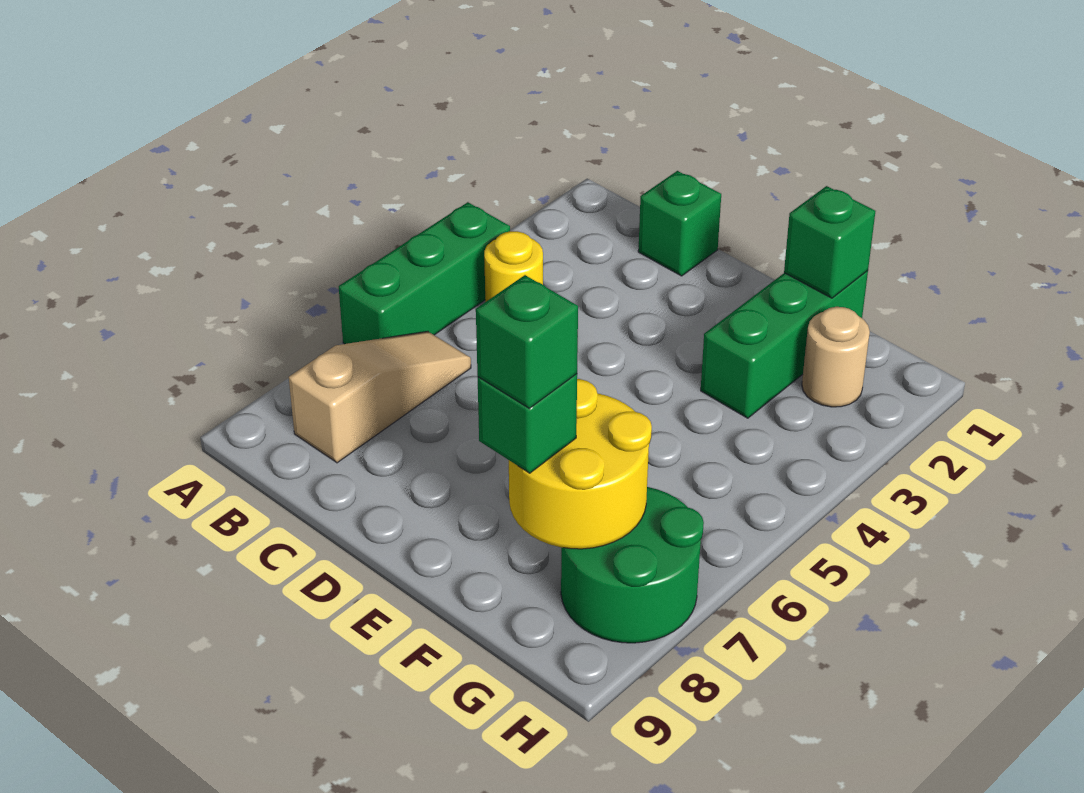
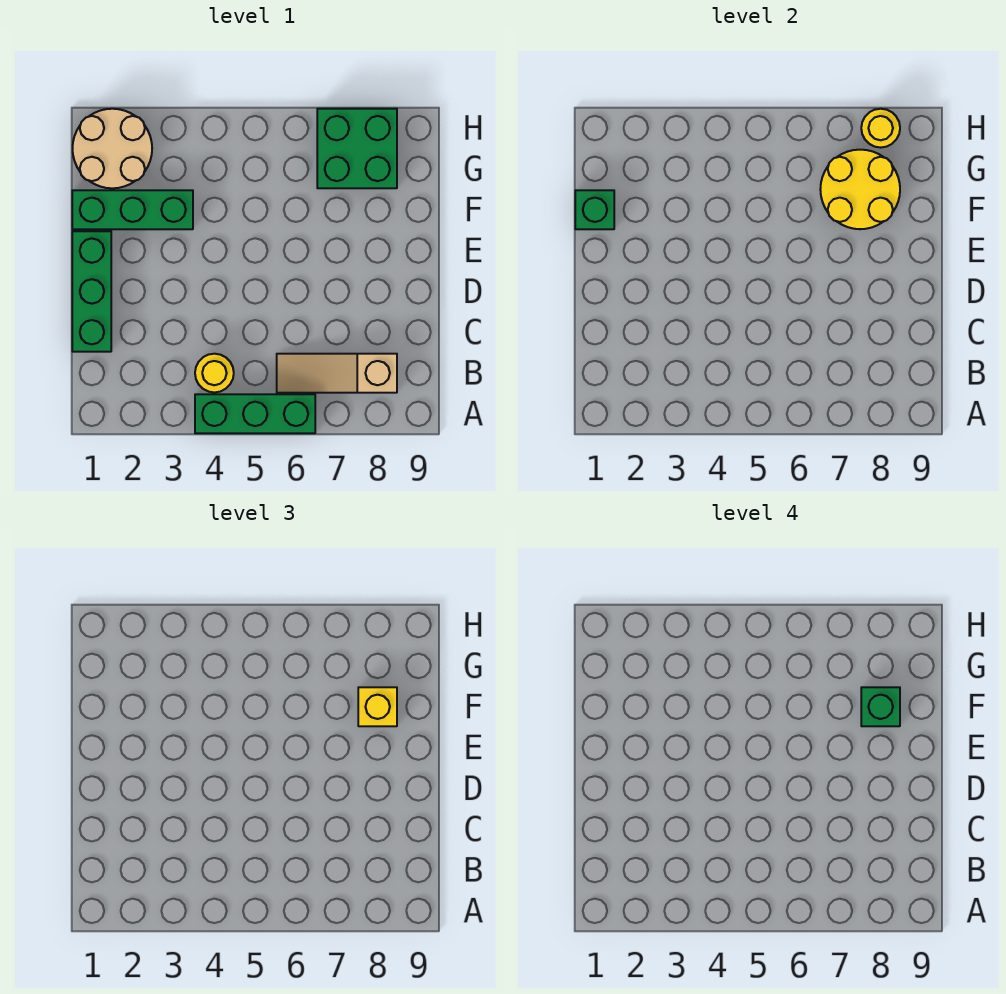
green brick C1 level 1 -> green brick C1:E1 level 1
green brick F8 level 3 -> yellow brick F8 level 3
tan round brick G2 level 1 -> tan round brick G1:H2 level 1
green round brick G7:H8 level 1 -> green brick G7:H8 level 1
none -> yellow round brick H8 level 2

